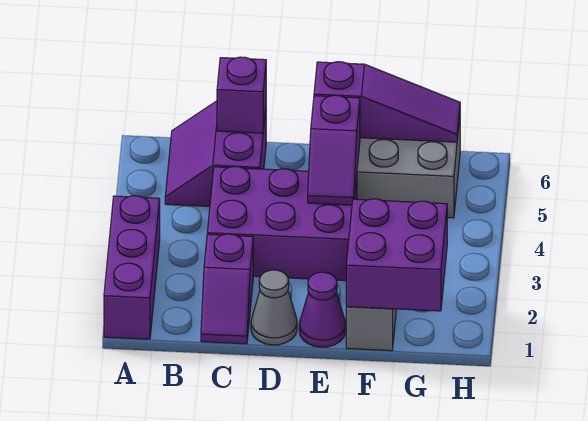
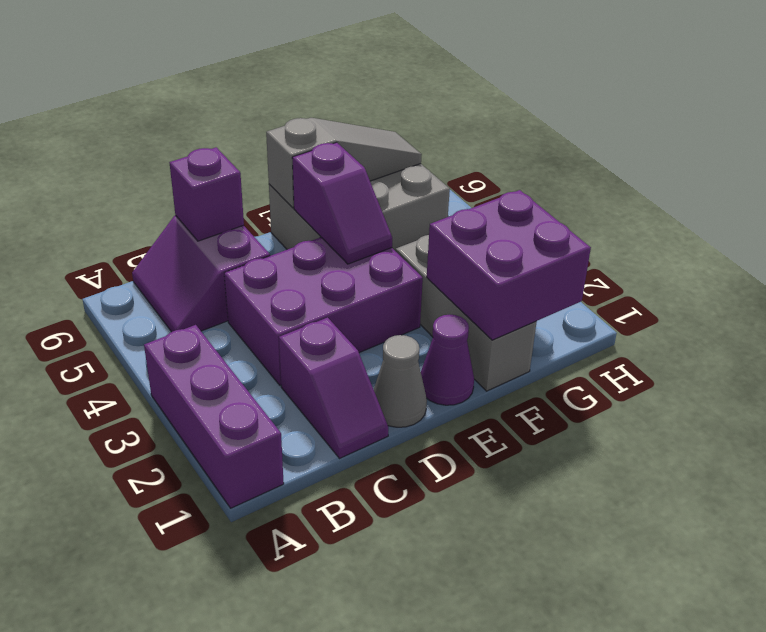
purple slope E6:G6 level 2 top E -> grey slope E6:G6 level 2 top E

